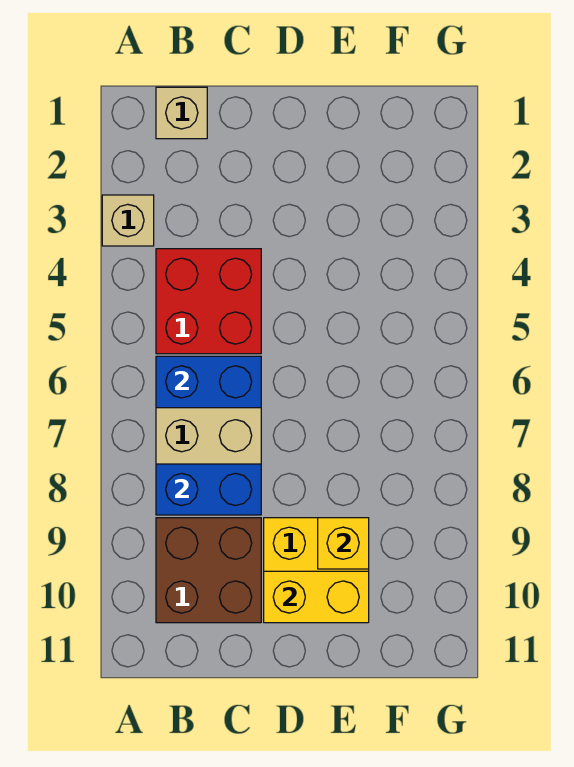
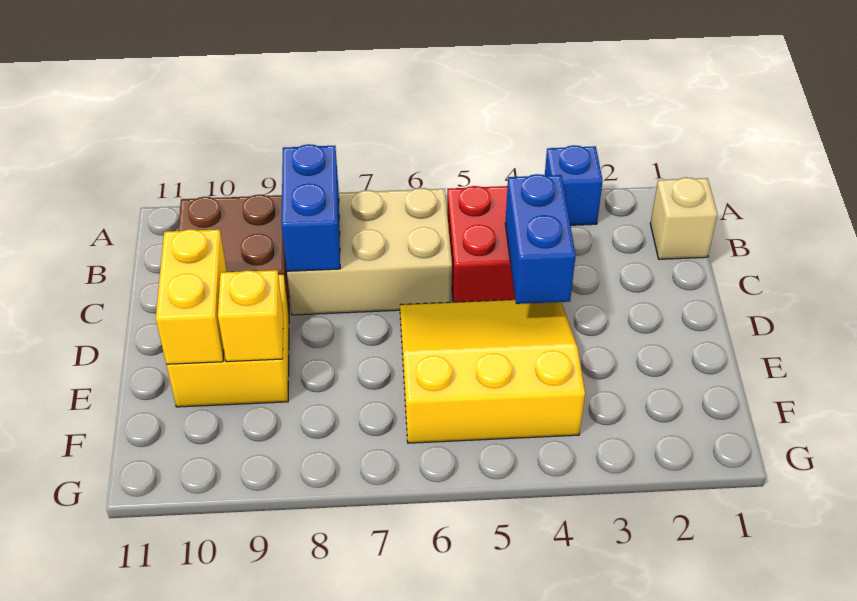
tan brick A3 level 1 -> blue brick A3 level 1
blue brick B6:C6 level 2 -> blue brick C4:D4 level 2
none -> yellow slope D4:F6 level 1 top F

